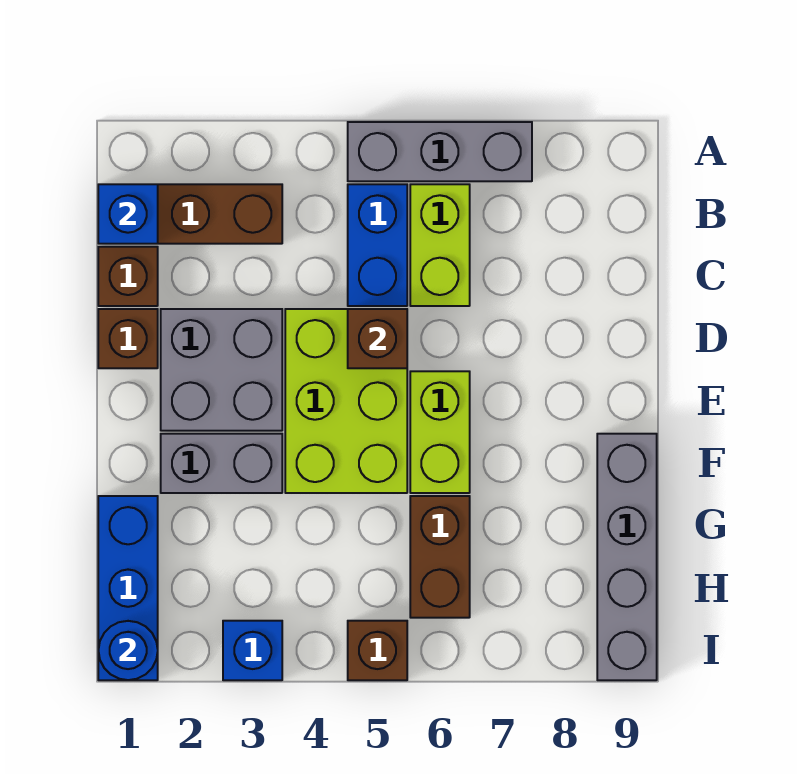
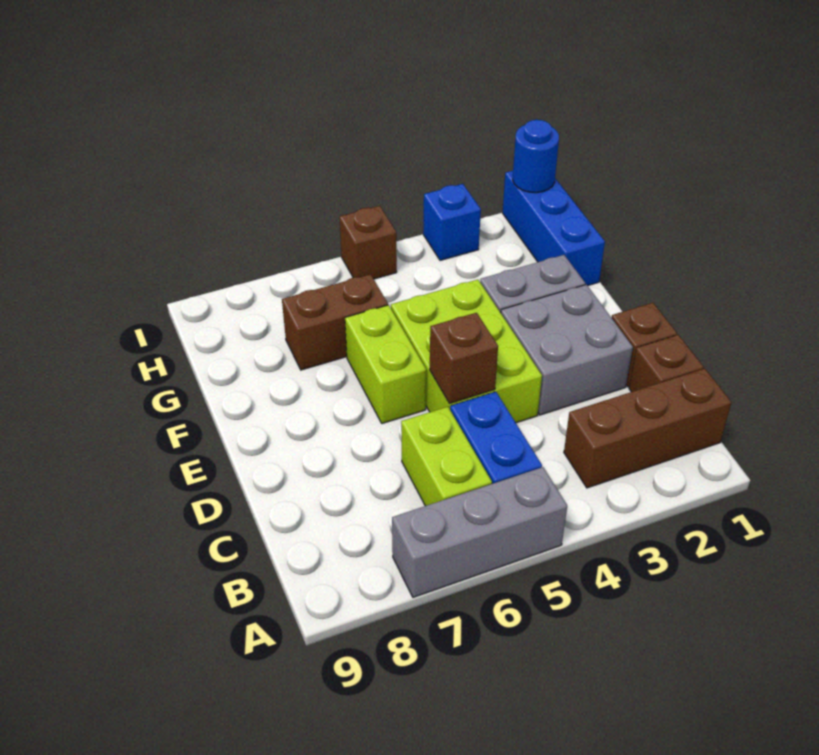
blue brick B1 level 2 -> none
grey brick F9:I9 level 1 -> none
brown brick G6:H6 level 1 -> brown brick G6:G7 level 1

